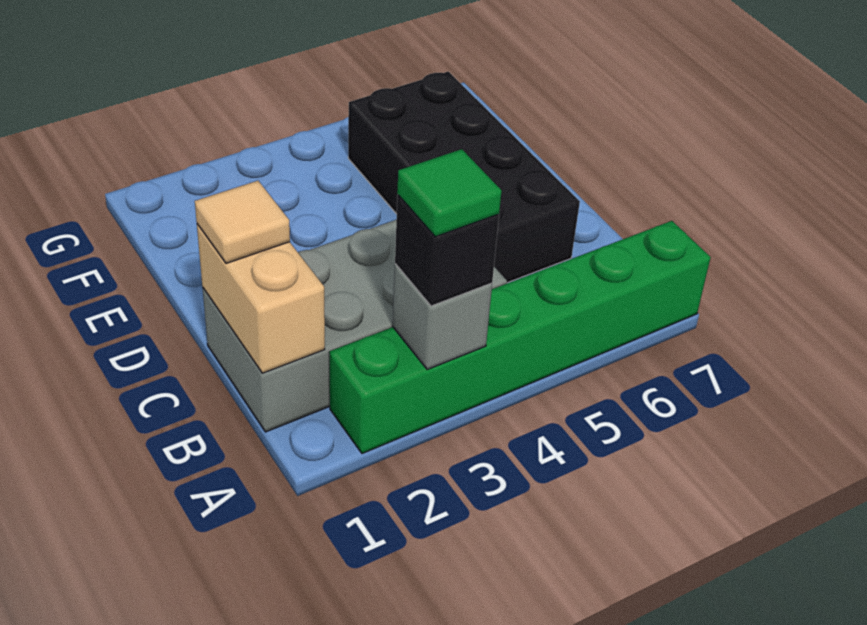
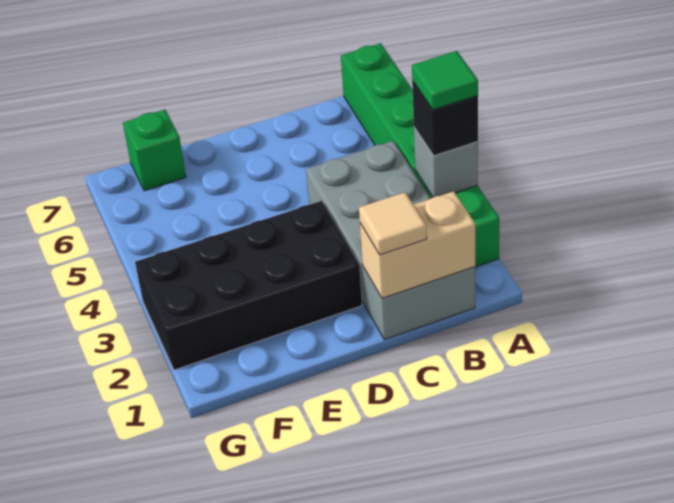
black brick C5:F6 level 1 -> black brick D2:G3 level 1
none -> green brick F7 level 1

